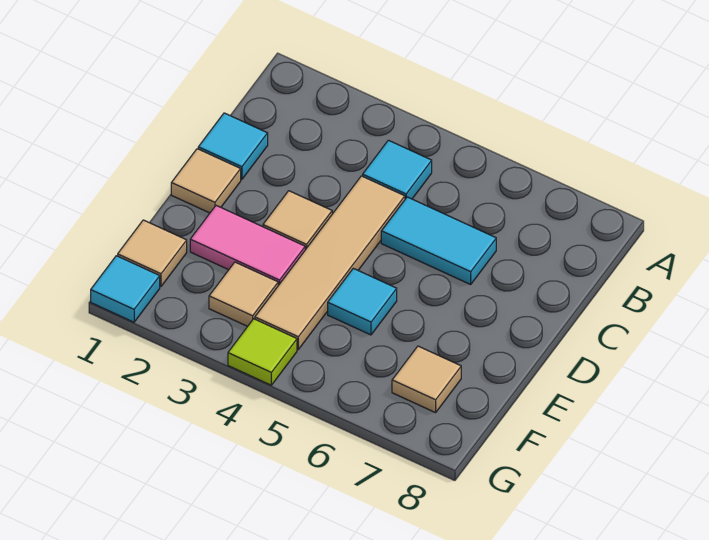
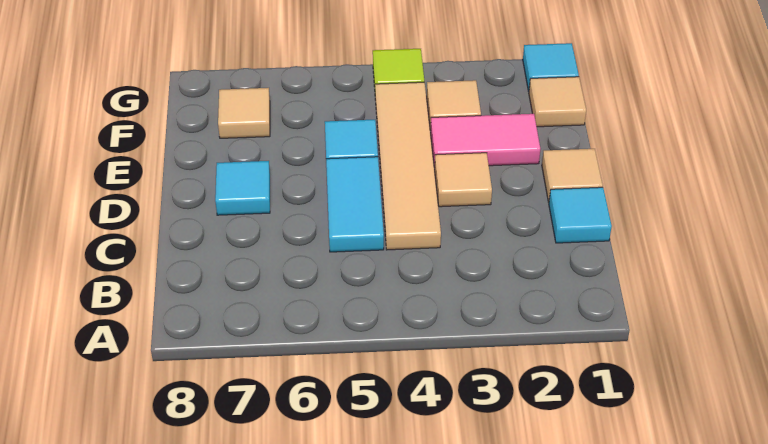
cyan tile B4 level 1 -> cyan tile D7 level 1
cyan tile C5:C6 level 1 -> cyan tile C5:D5 level 1

